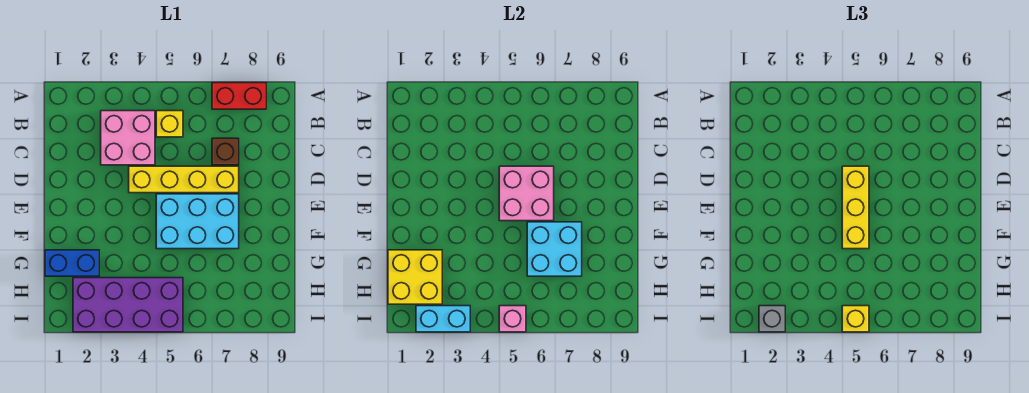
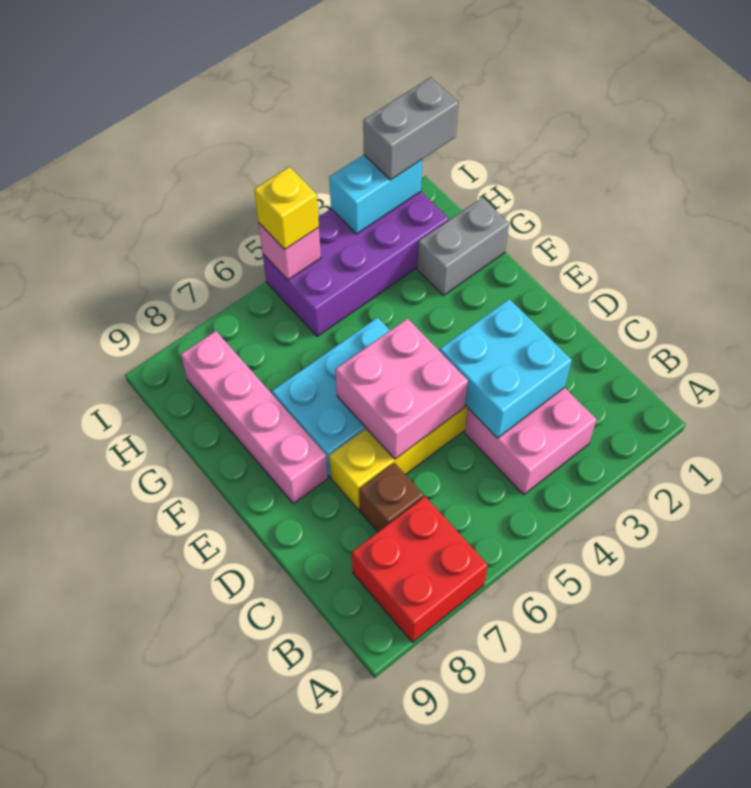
red brick A7:A8 level 1 -> red brick A7:B8 level 1
yellow brick B5 level 1 -> none
yellow brick D5:F5 level 3 -> none
none -> pink brick E8:H8 level 1
cyan brick F6:G7 level 2 -> cyan brick C3:D4 level 2
blue brick G1:G2 level 1 -> grey brick G1:G2 level 1
yellow brick G1:H2 level 2 -> none
grey brick I2 level 3 -> grey brick I1:I2 level 3

